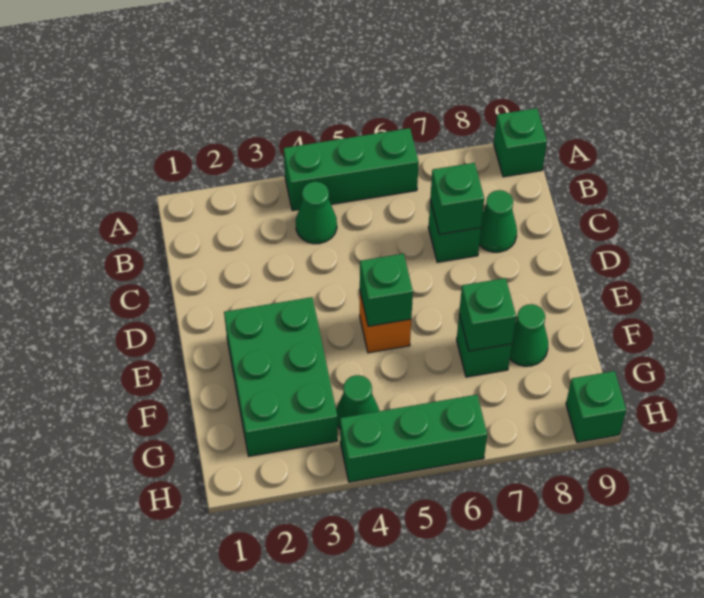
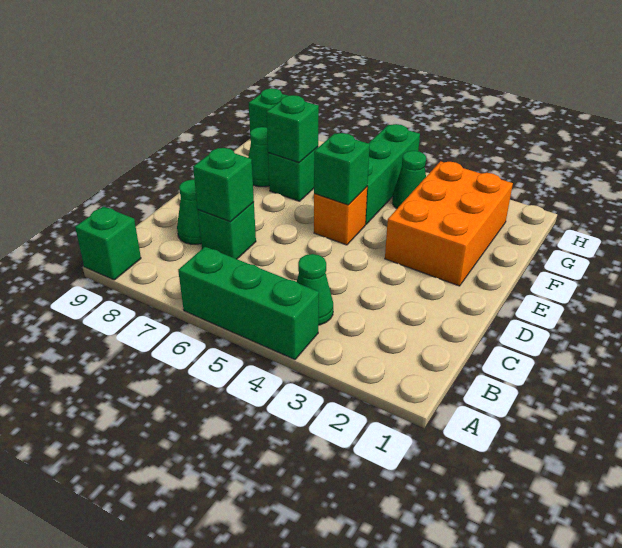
green brick E2:G3 level 1 -> orange brick E2:G3 level 1
green brick H4:H6 level 1 -> green brick F5:H5 level 1

